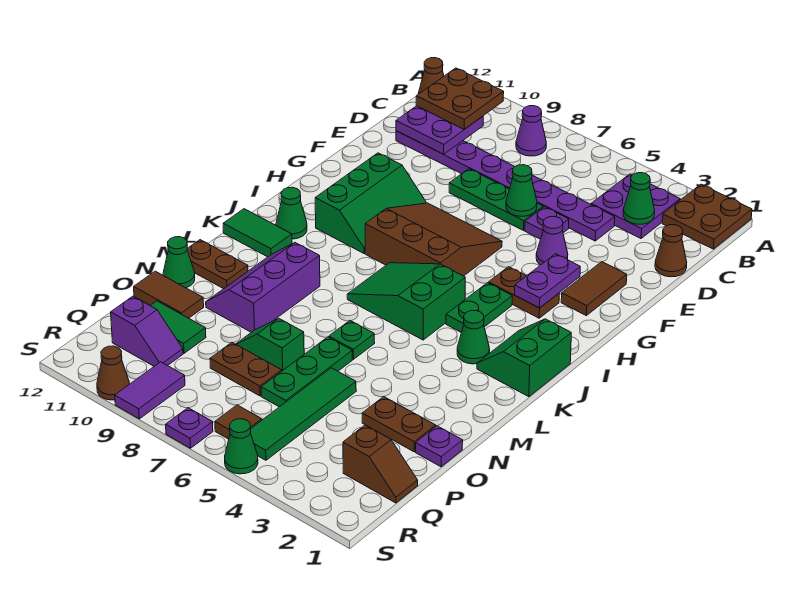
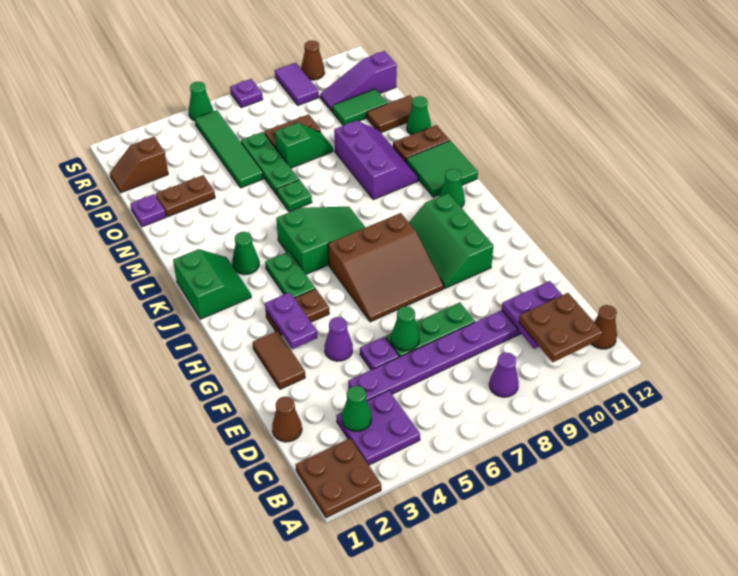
green tile K11:K12 level 1 -> green tile K11:L12 level 1
purple slope Q10:Q11 level 1 top 11 -> purple slope Q10:Q12 level 1 top 12
brown tile R6 level 1 -> none

